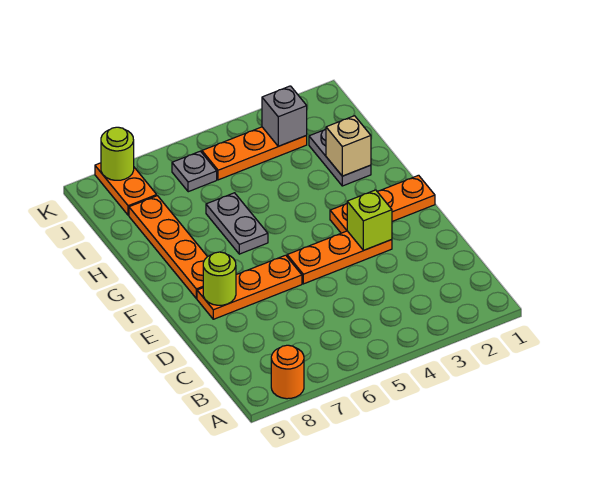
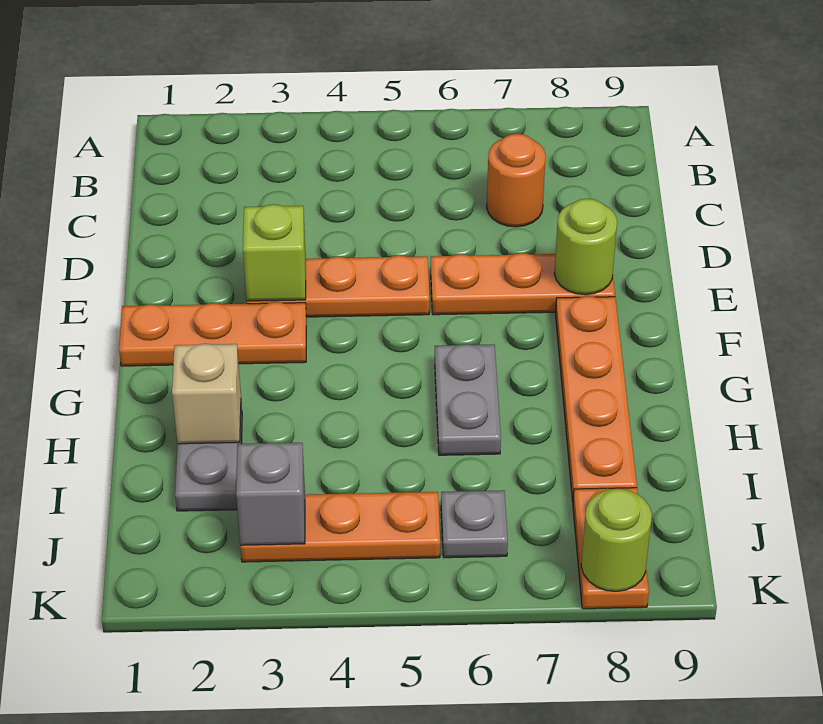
orange round brick A8 level 1 -> orange round brick C7 level 1

